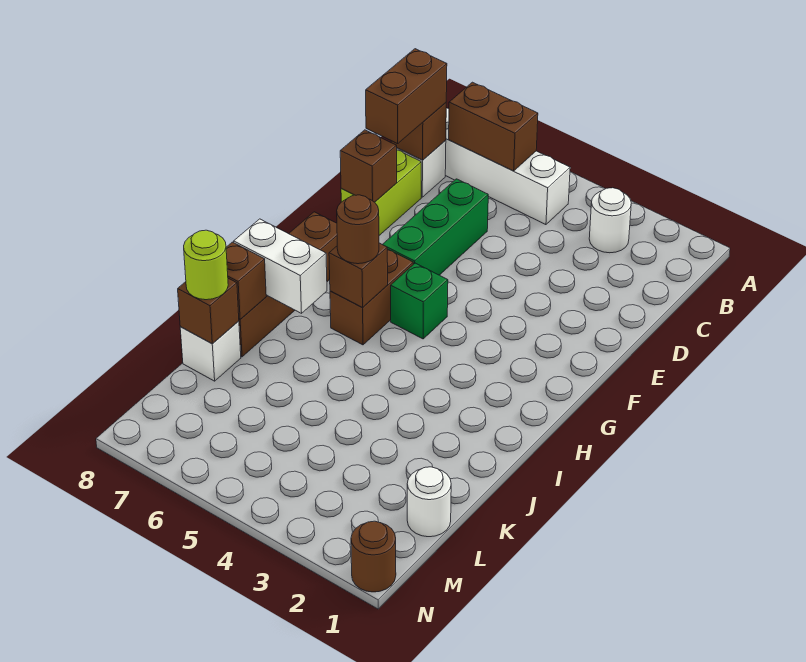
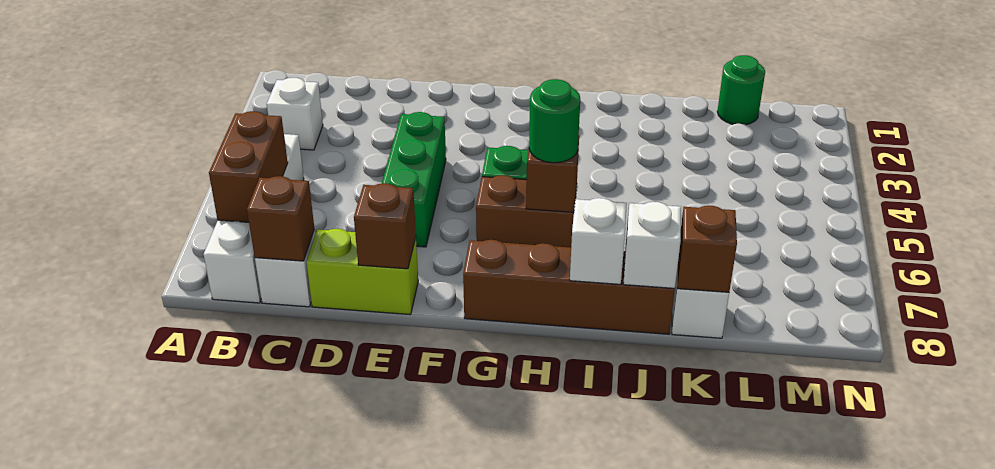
white round brick B3 level 1 -> white brick B3 level 1
brown brick C8:D8 level 3 -> none
green brick D6:F6 level 1 -> green brick E4:E6 level 1
brown round brick H6 level 3 -> green round brick H6 level 3
white brick I7:I8 level 2 -> white brick I8 level 2
brown brick J8 level 2 -> white brick J8 level 2
lime round brick K8 level 3 -> none
white round brick L1 level 1 -> green round brick L1 level 1
brown round brick N1 level 1 -> none

